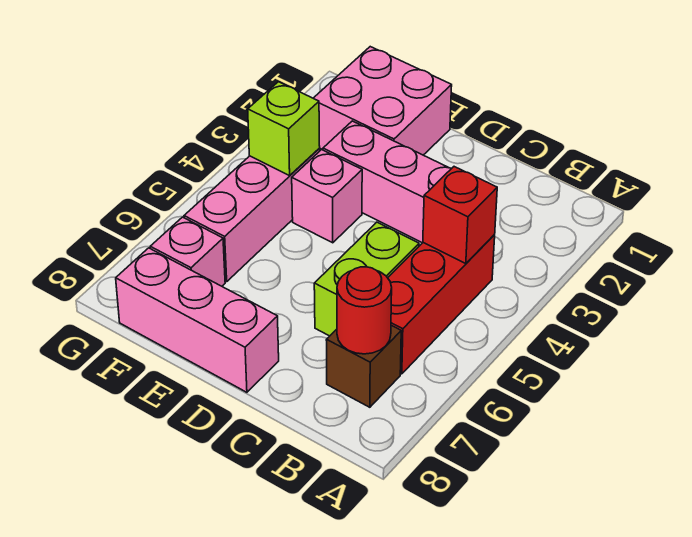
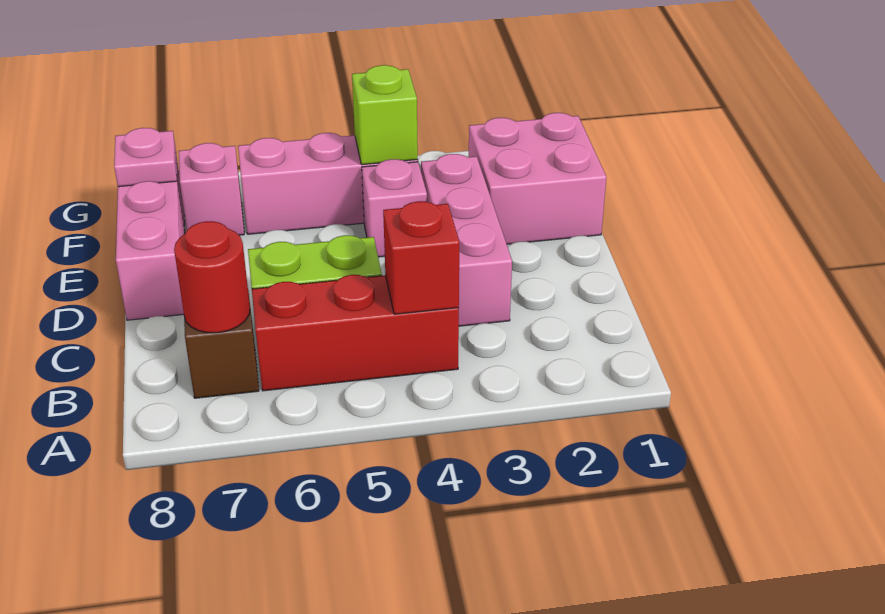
none -> pink plate F8 level 2

